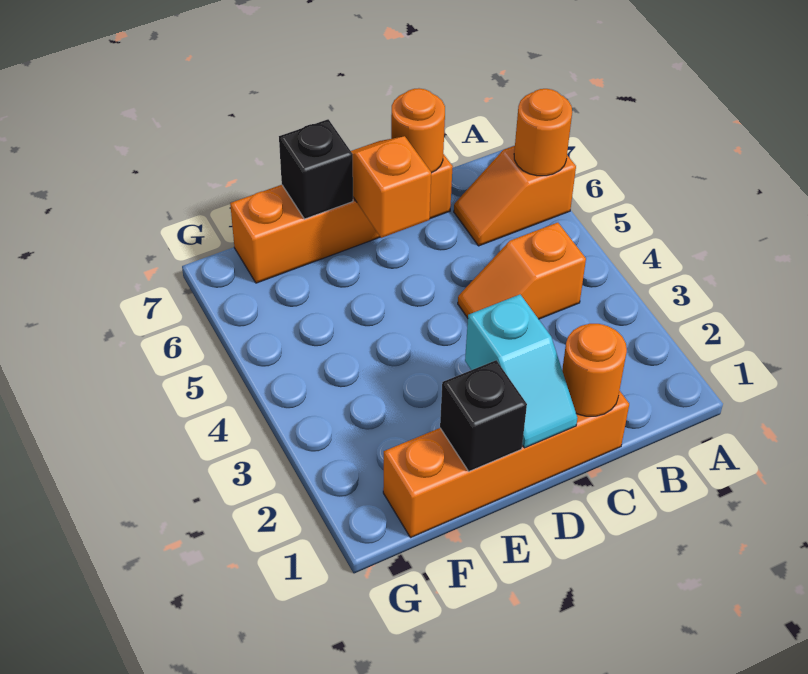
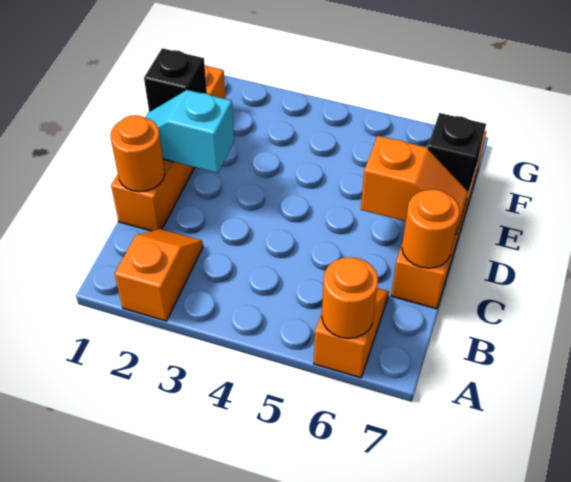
orange slope B4:C4 level 1 top B -> orange slope A2:B2 level 1 top A

